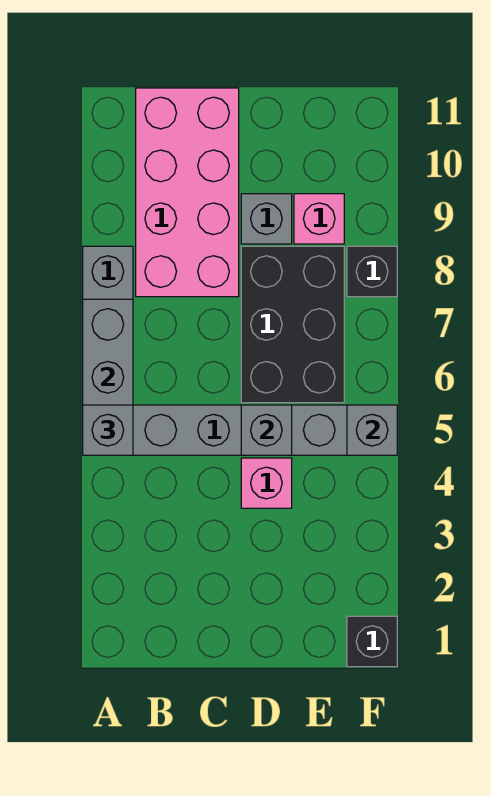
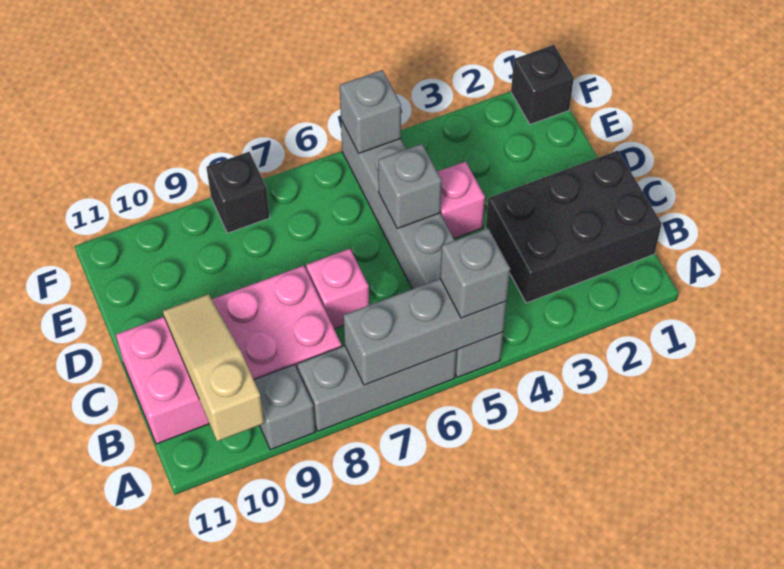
none -> tan slope A10:C10 level 2 top A
black brick D6:E8 level 1 -> black brick B1:C3 level 1
grey brick D9 level 1 -> grey brick A9 level 1
pink brick E9 level 1 -> pink brick C7 level 1

